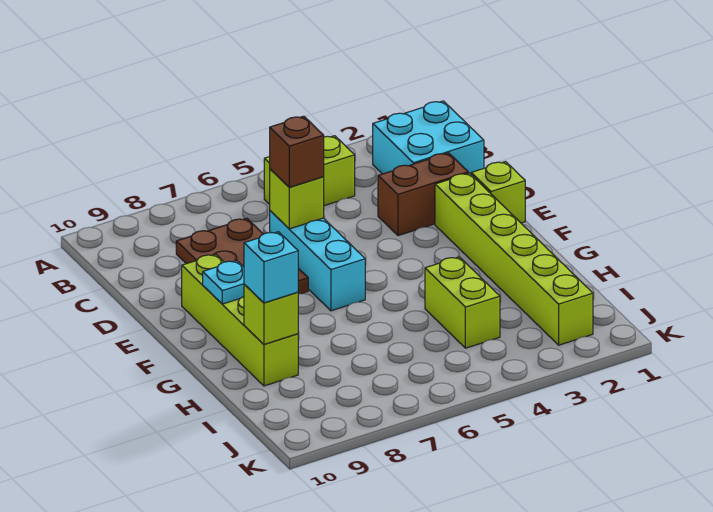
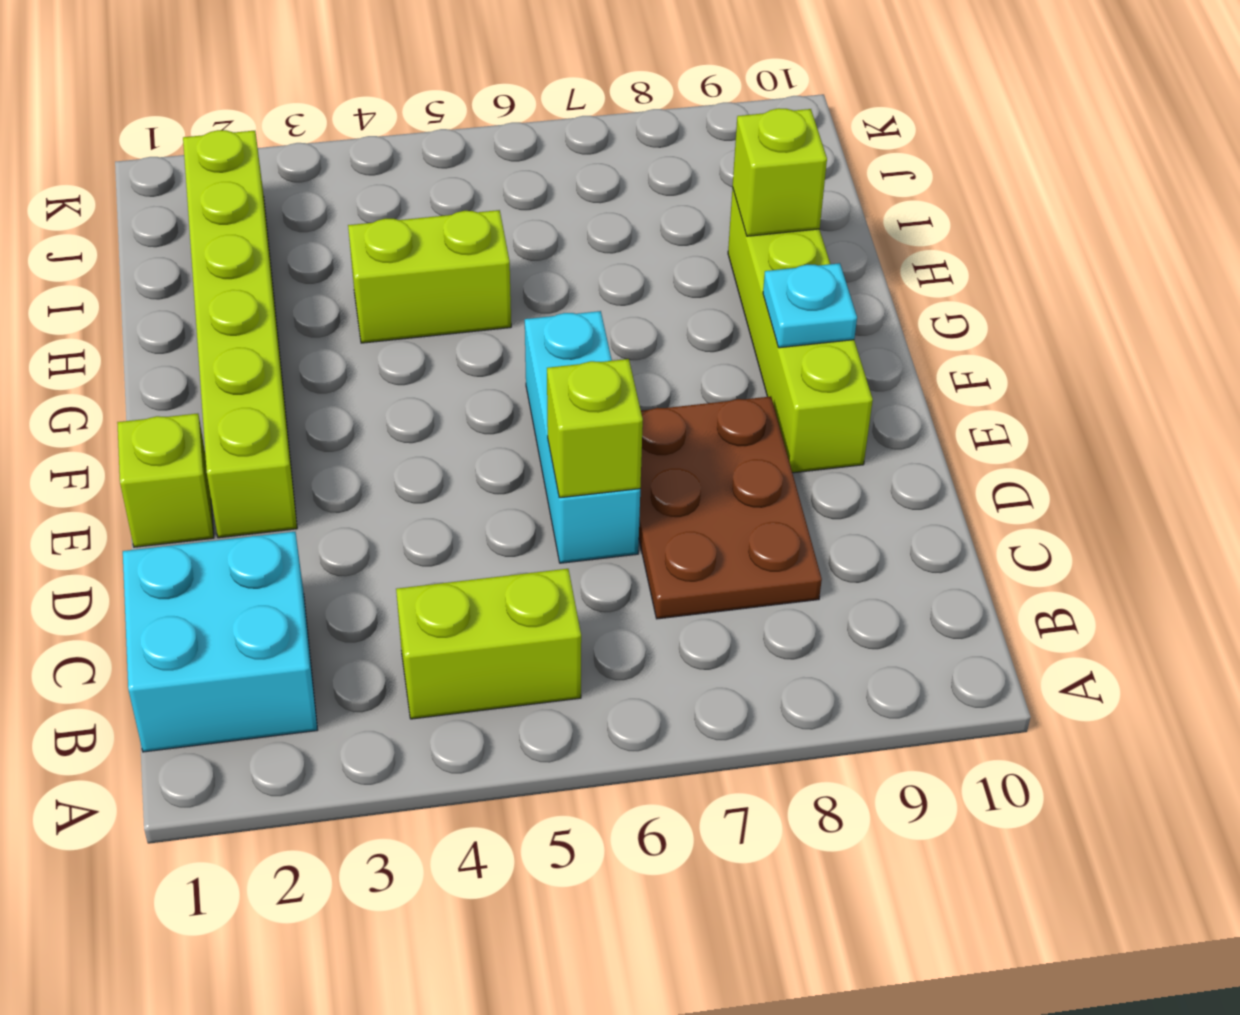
brown brick D2:D3 level 1 -> none
brown brick D6 level 3 -> none
lime brick H4:I4 level 1 -> lime brick H4:H5 level 1
cyan brick H9 level 3 -> none

